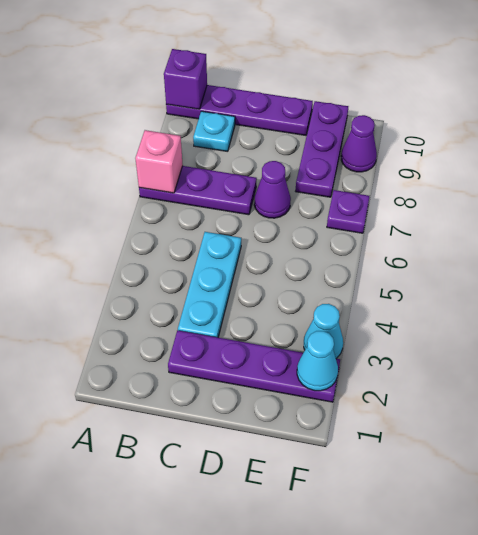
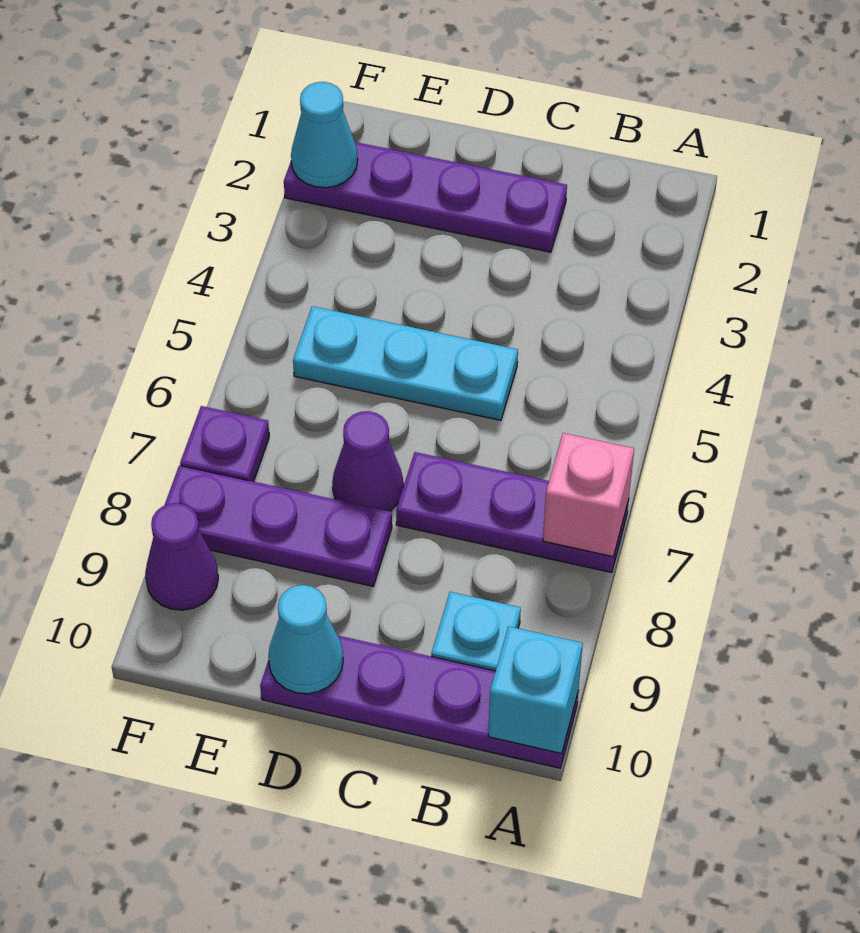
purple brick A10 level 2 -> cyan brick A10 level 2
cyan plate C3:C5 level 1 -> cyan plate C5:E5 level 1
purple plate E8:E10 level 1 -> purple plate D8:F8 level 1
cyan cone F3 level 1 -> cyan cone D10 level 2

